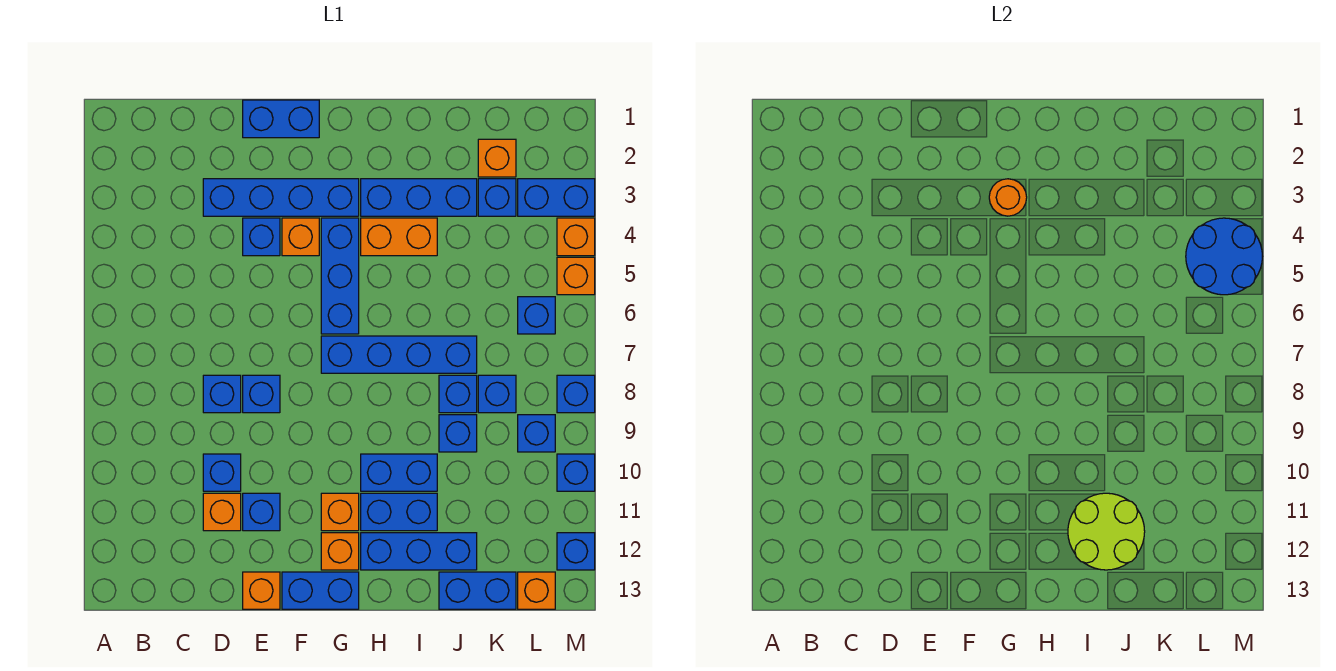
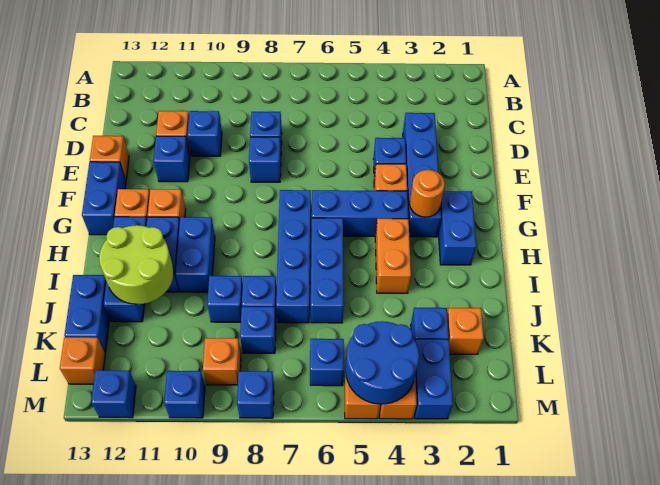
blue brick E1:F1 level 1 -> blue brick G2:H2 level 1
blue brick H3:J3 level 1 -> blue brick H6:J6 level 1
blue brick L9 level 1 -> orange brick L9 level 1

